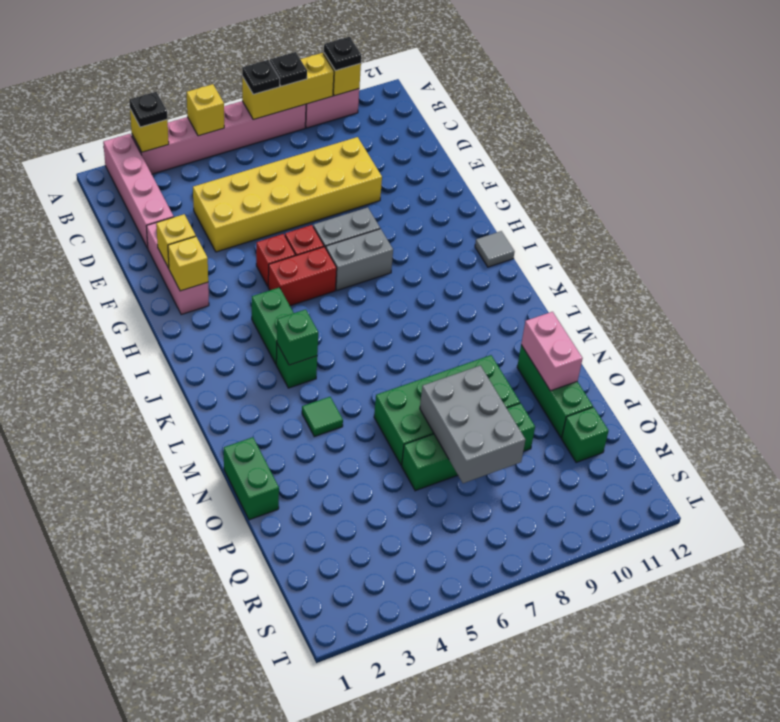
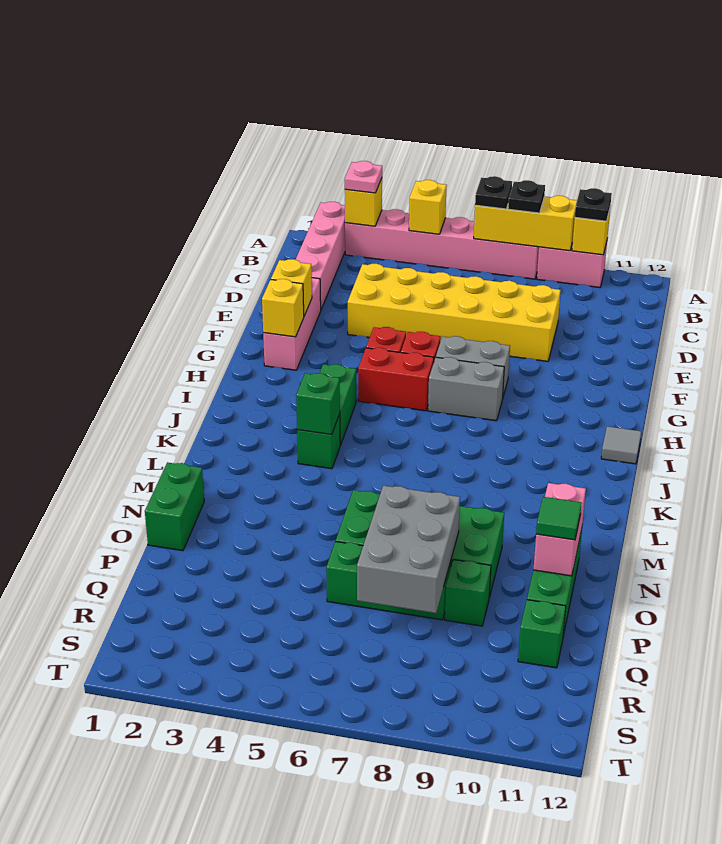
black plate A3 level 3 -> pink plate A3 level 3
green tile M4 level 1 -> green tile O11 level 3

